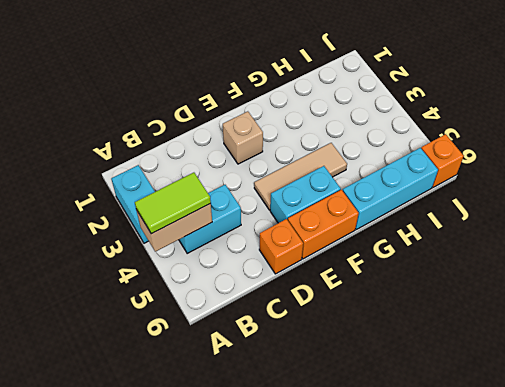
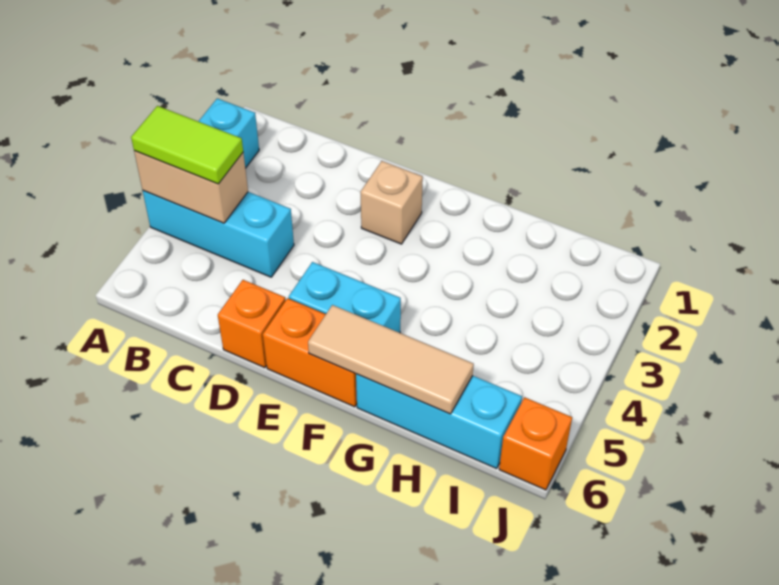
cyan brick B4:C4 level 1 -> cyan brick A4:C4 level 1
tan tile E4:G4 level 1 -> tan tile F6:H6 level 2

